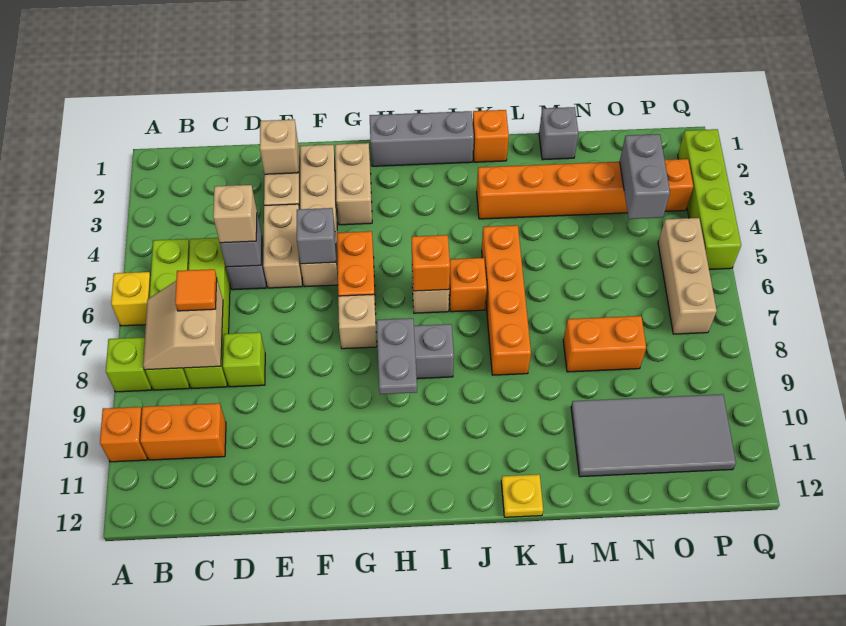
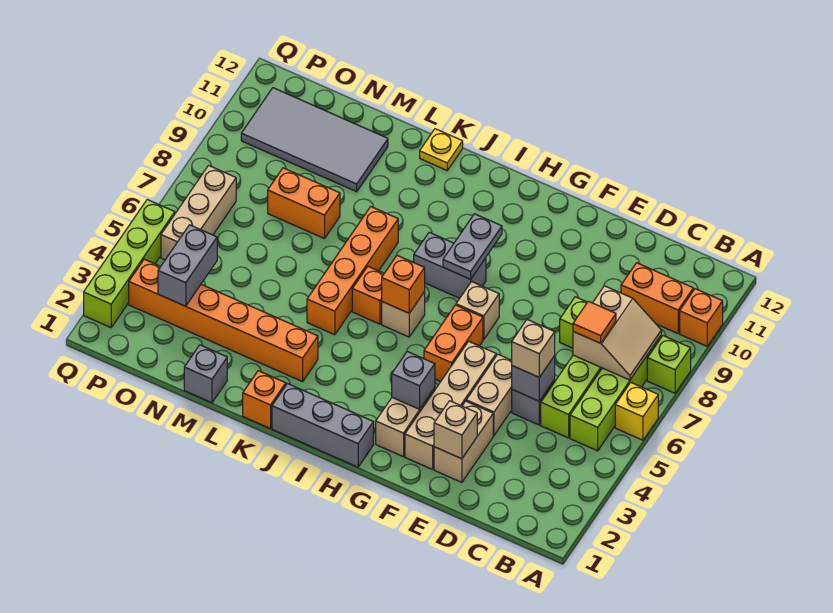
grey brick F5 level 2 -> grey brick G3 level 2

